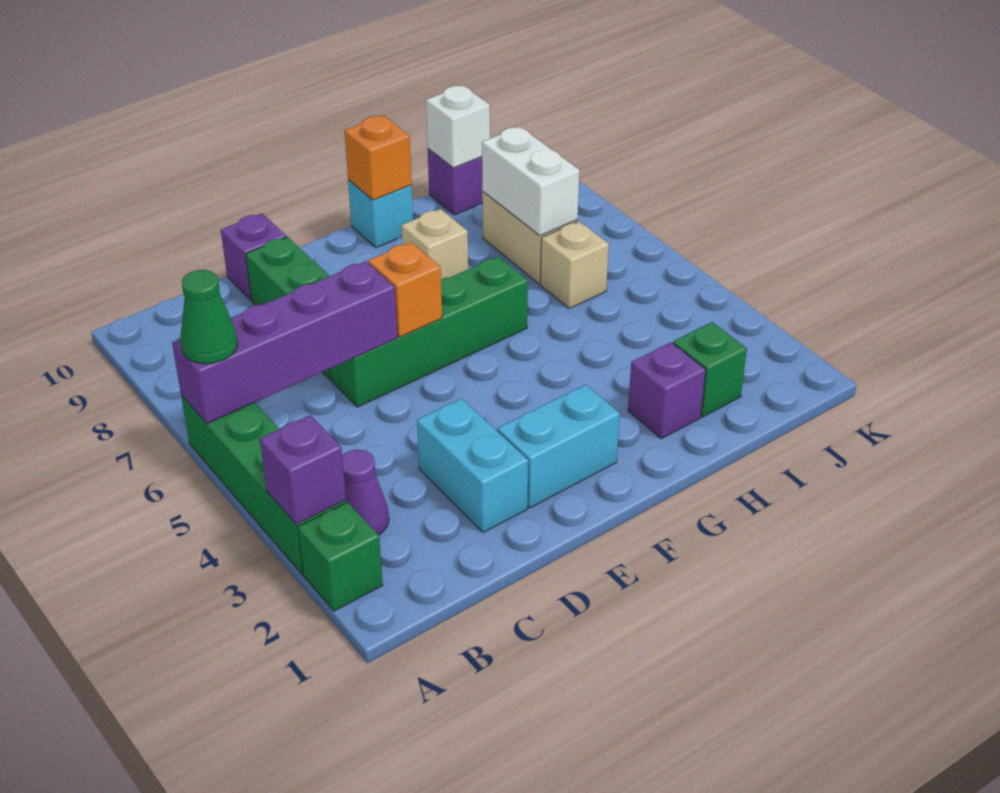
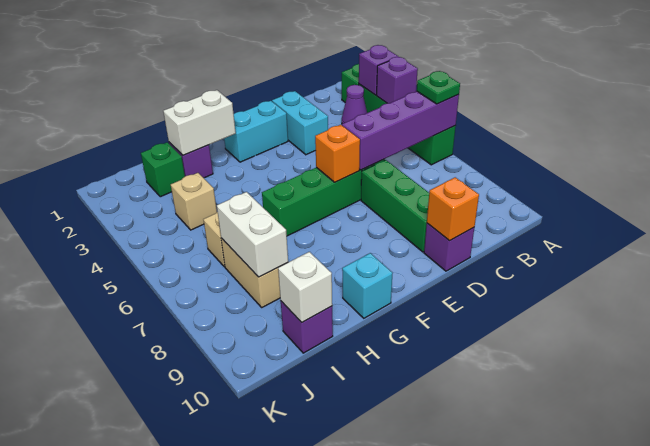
none -> purple brick A4 level 2
green cone A6 level 3 -> green plate A6 level 3
none -> white brick G2:H2 level 2
tan brick G8 level 1 -> tan brick I4 level 1
orange brick G10 level 2 -> orange brick D10 level 2

